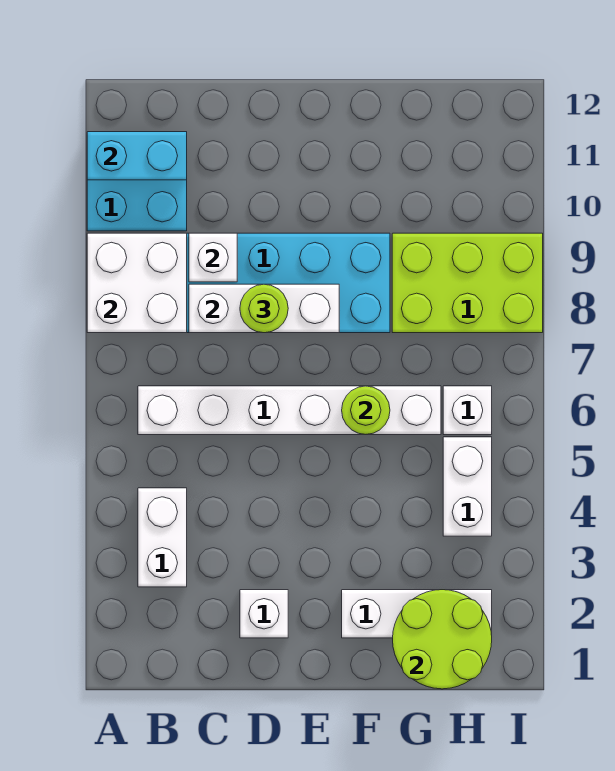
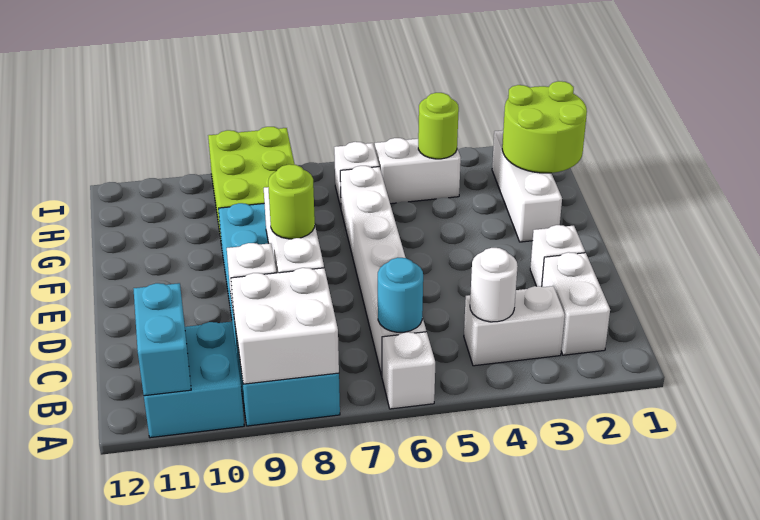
none -> white brick A6 level 1
none -> white brick B2:C2 level 1
none -> white round brick B4 level 2
none -> cyan round brick B6 level 2
lime round brick F6 level 2 -> lime round brick H4 level 2

